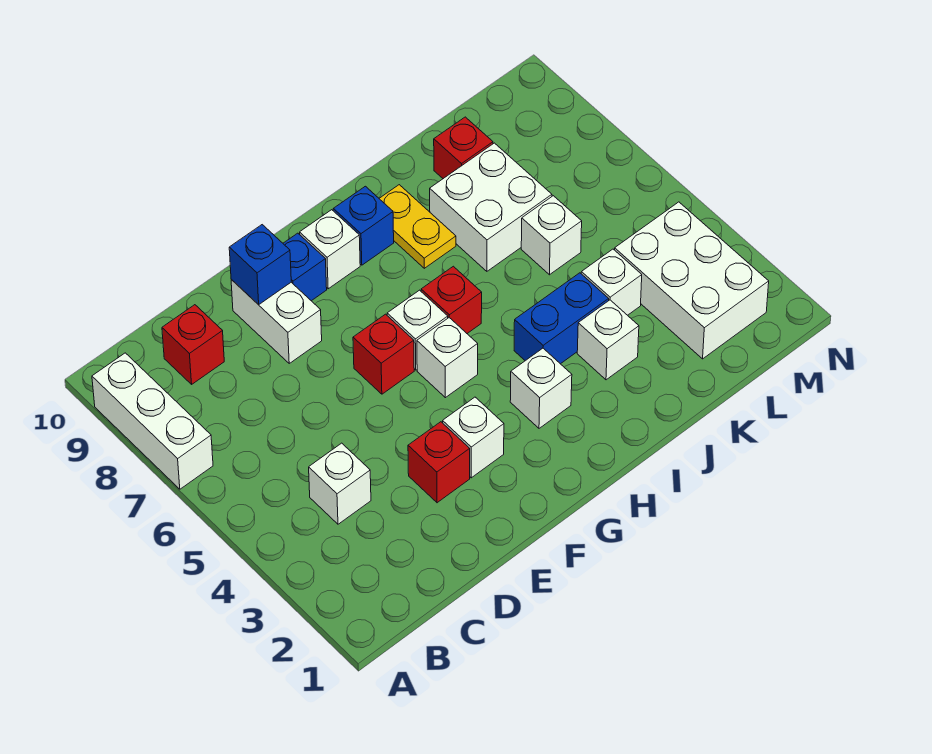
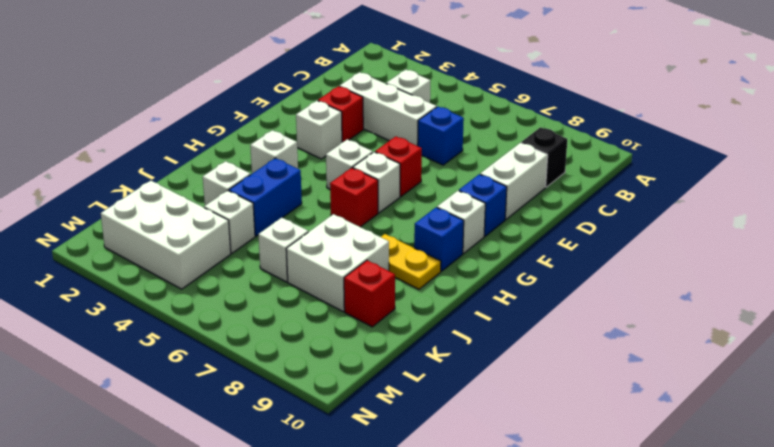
white brick A7:A9 level 1 -> white brick D3:D5 level 1
red brick C9 level 1 -> black brick C9 level 1
white brick E8:E9 level 1 -> white brick D9:E9 level 1
blue brick E9 level 2 -> blue brick D6 level 1

